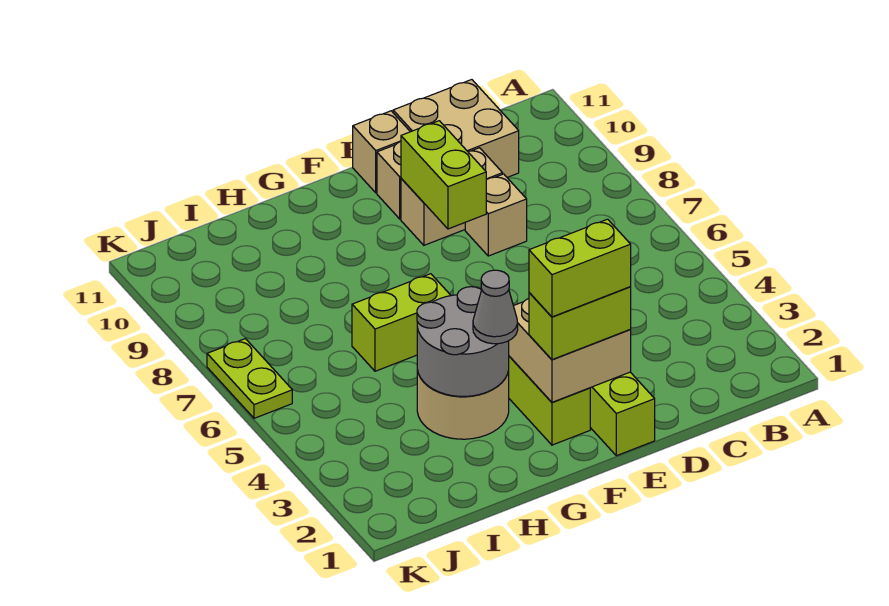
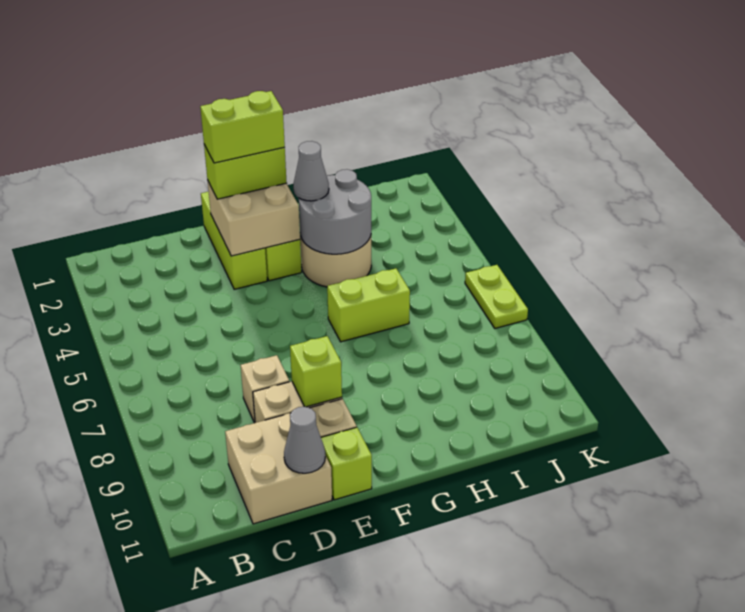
none -> grey cone D11 level 2
lime brick E8:E9 level 2 -> lime brick E9 level 2
tan brick E11 level 1 -> lime brick E11 level 1

